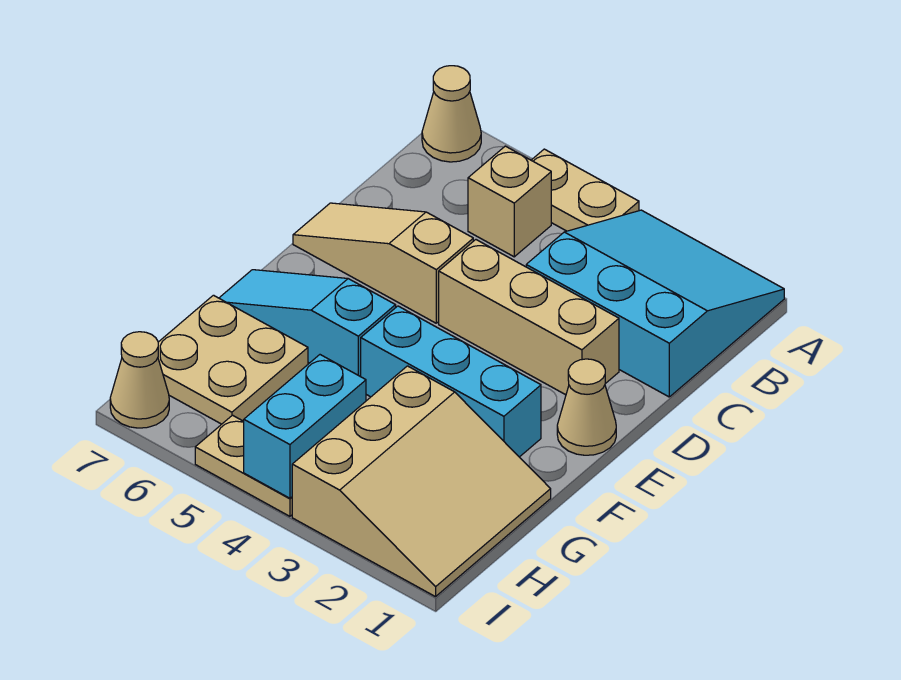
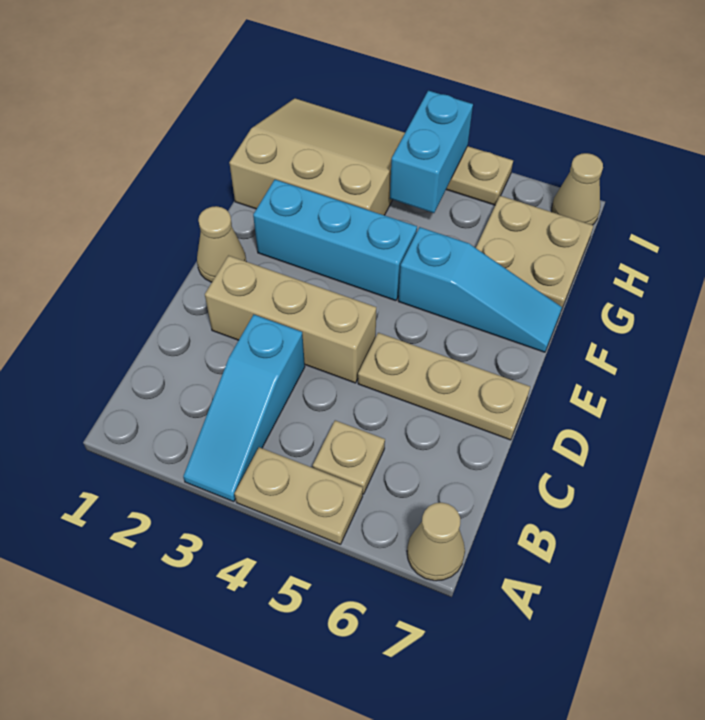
cyan slope A1:C3 level 1 top C -> cyan slope A3:C3 level 1 top C
tan brick B5 level 1 -> tan plate B5 level 1
tan slope D5:D7 level 1 top 5 -> tan plate D5:D7 level 1
tan slope G1:I3 level 1 top 3 -> tan slope G1:I3 level 1 top G

